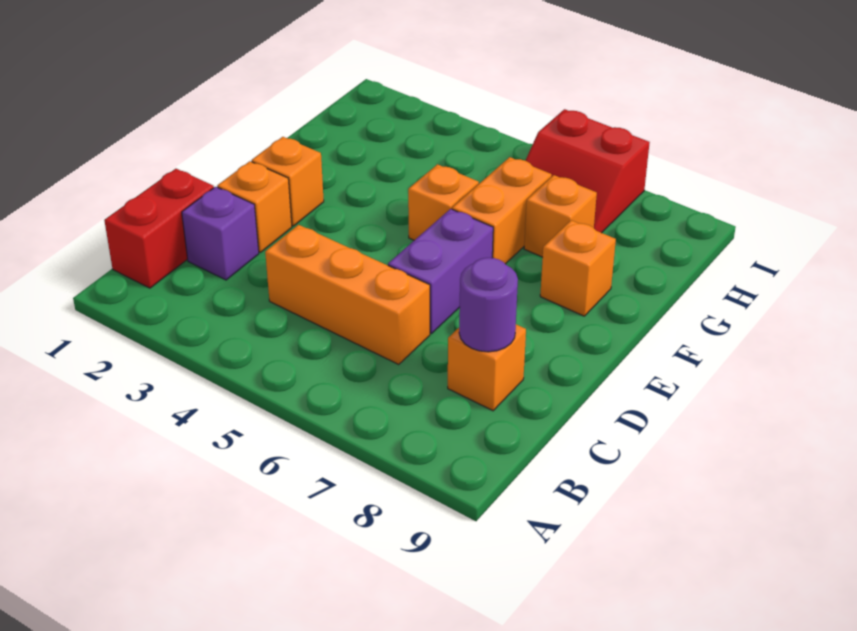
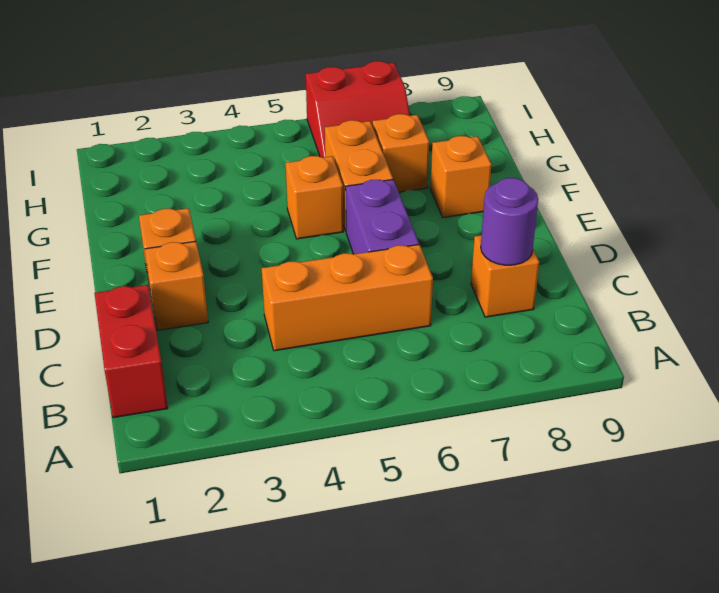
purple brick C2 level 1 -> none

